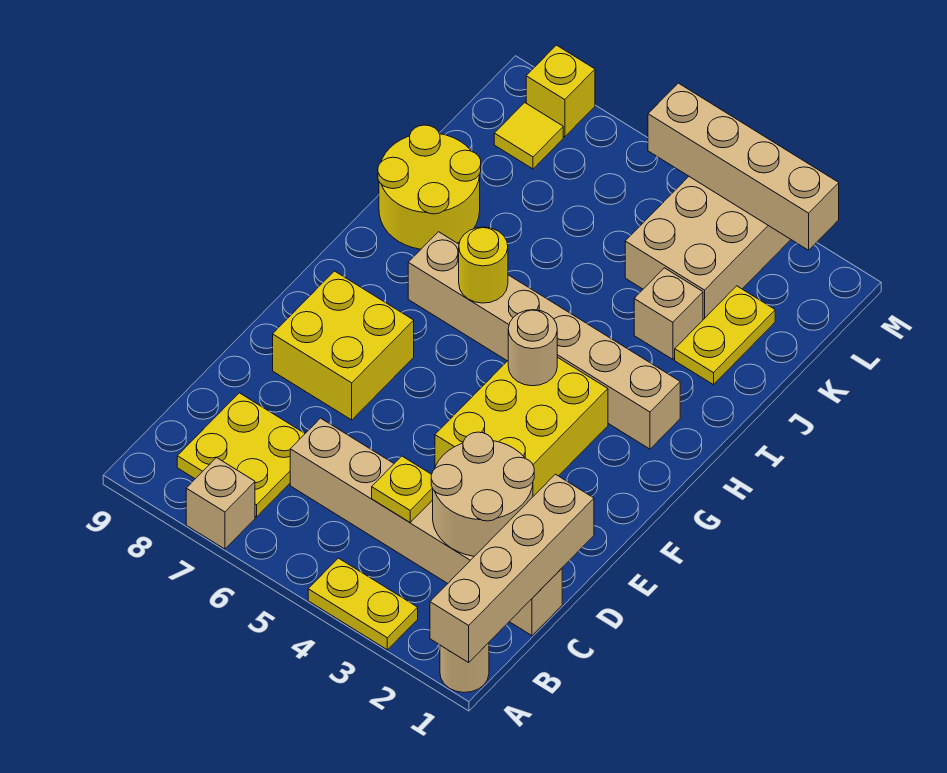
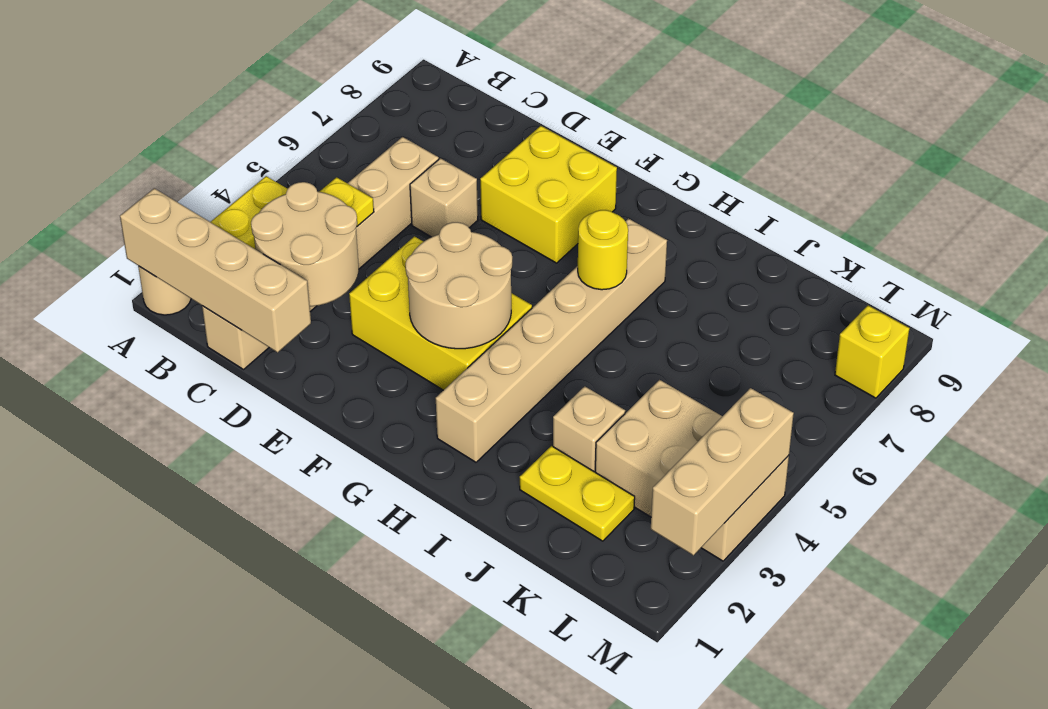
tan brick A7 level 1 -> tan brick D6 level 1
yellow plate B7:C8 level 1 -> none
tan round brick G4 level 2 -> tan round brick F3:G4 level 2
yellow round brick I8:J9 level 1 -> none
yellow tile L8 level 1 -> none
tan brick M2:M5 level 2 -> tan brick M2:M4 level 2

